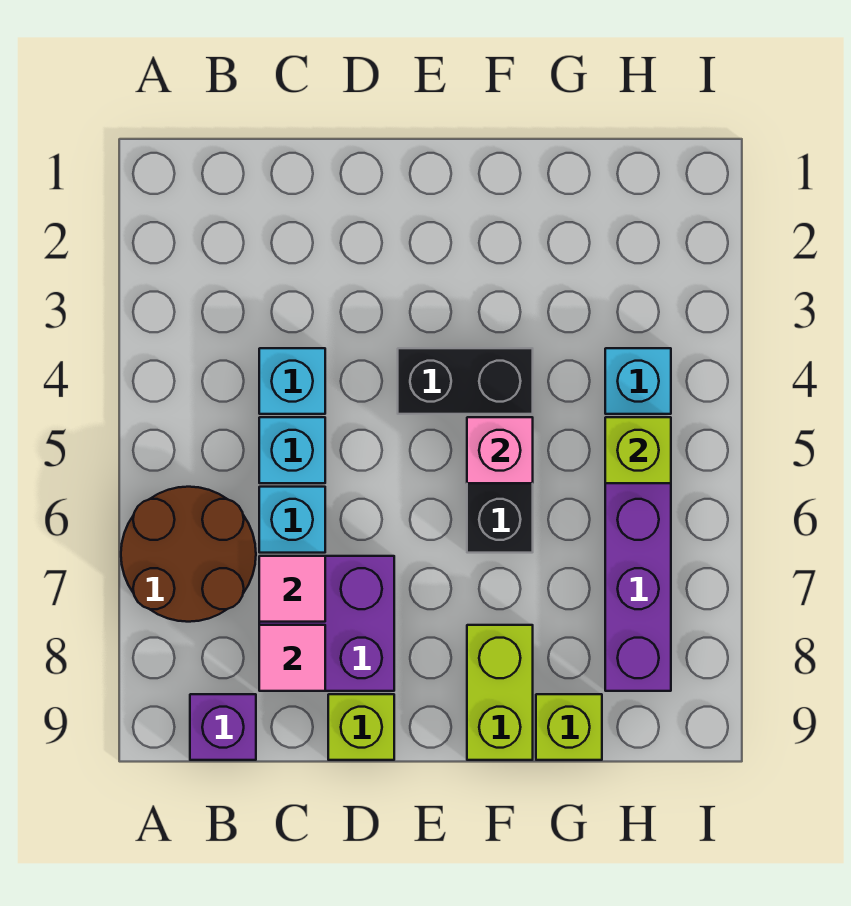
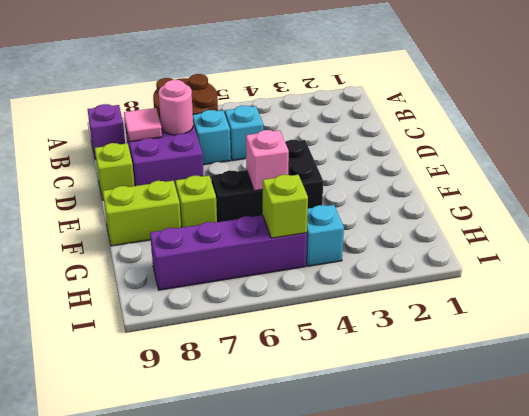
cyan brick C4 level 1 -> none
pink tile C7 level 2 -> pink round brick C7 level 2
lime brick G9 level 1 -> lime brick F7 level 1

